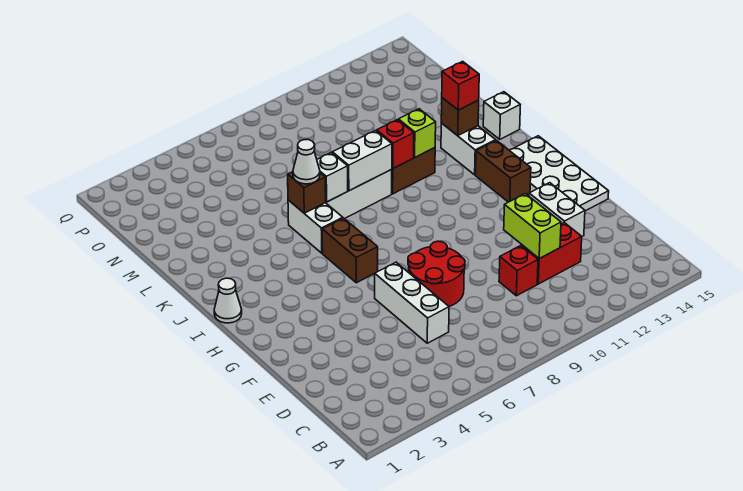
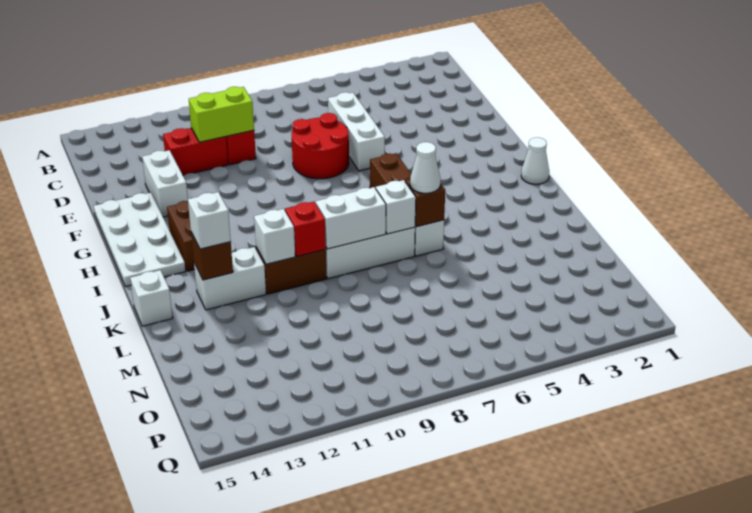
lime brick D11:E11 level 2 -> lime brick D10:D11 level 2
white brick J13:K13 level 1 -> white brick K12:K13 level 1
lime brick K11 level 2 -> white brick K11 level 2
red brick K13 level 3 -> white brick K13 level 3

